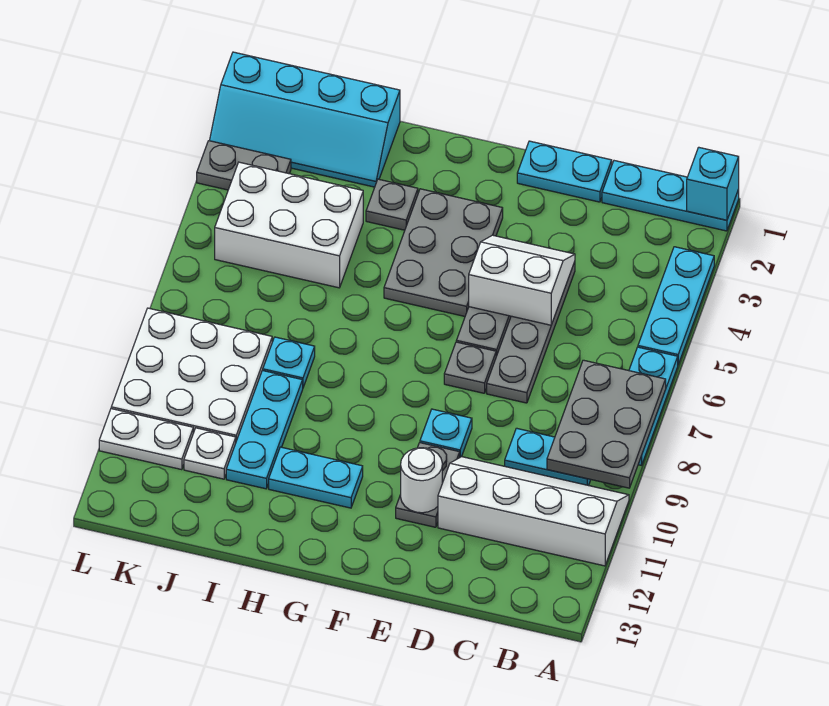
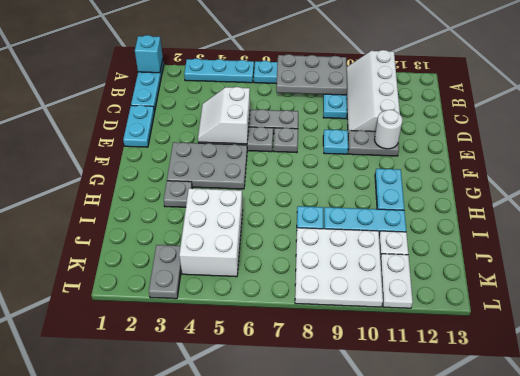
cyan slope I1:L2 level 1 top 1 -> none

